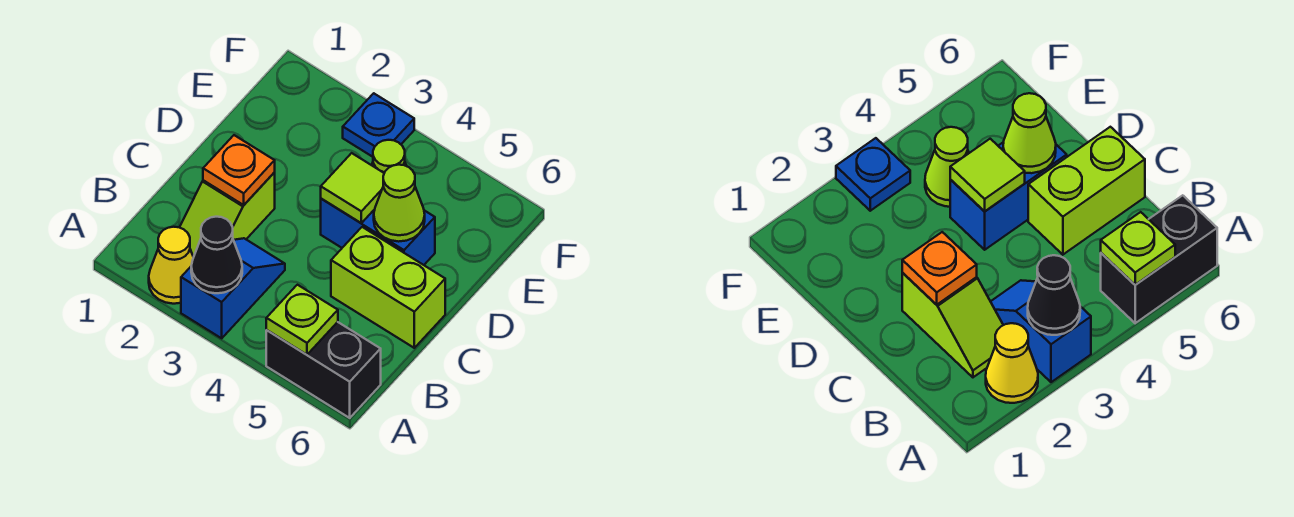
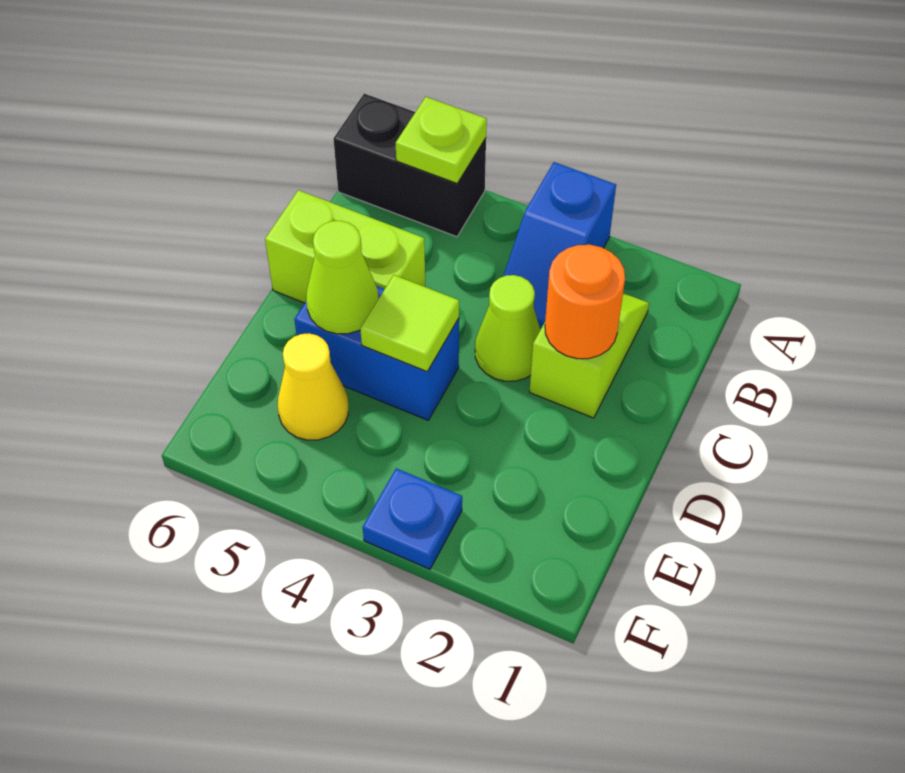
yellow cone A2 level 1 -> yellow cone E5 level 1
black cone A3 level 2 -> none
orange plate C2 level 2 -> orange round brick C2 level 2
lime cone E4 level 1 -> lime cone C3 level 1

